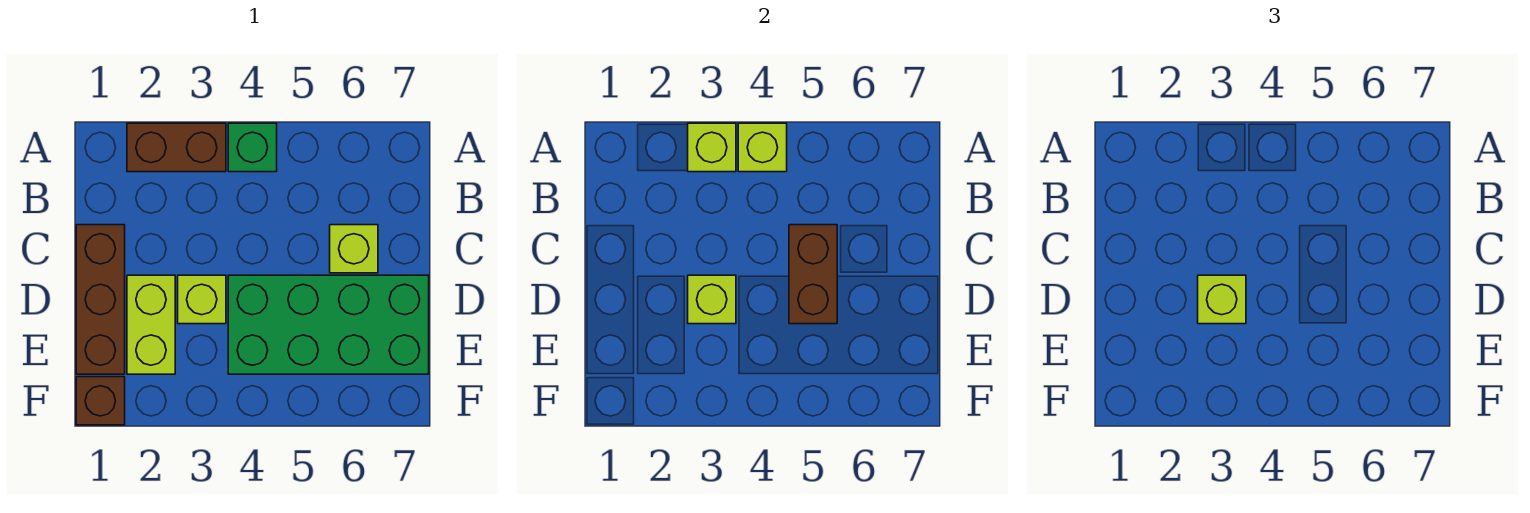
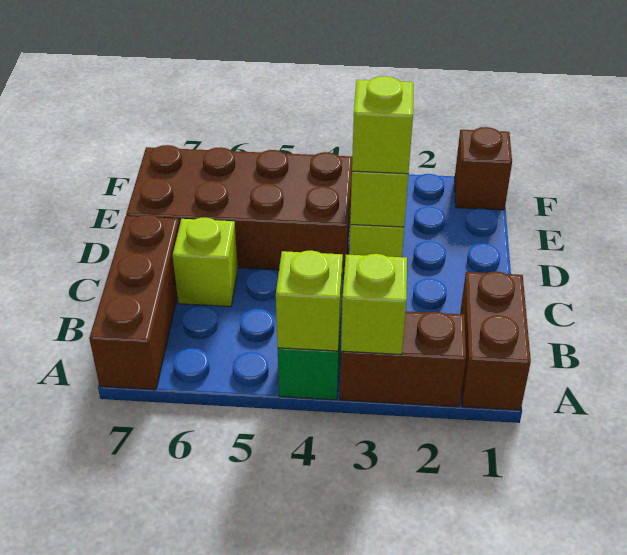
brown brick C1:E1 level 1 -> brown brick A7:C7 level 1
brown brick C5:D5 level 2 -> brown brick A1:B1 level 1
lime brick D2:E2 level 1 -> none
green brick D4:E7 level 1 -> brown brick D4:E7 level 1

